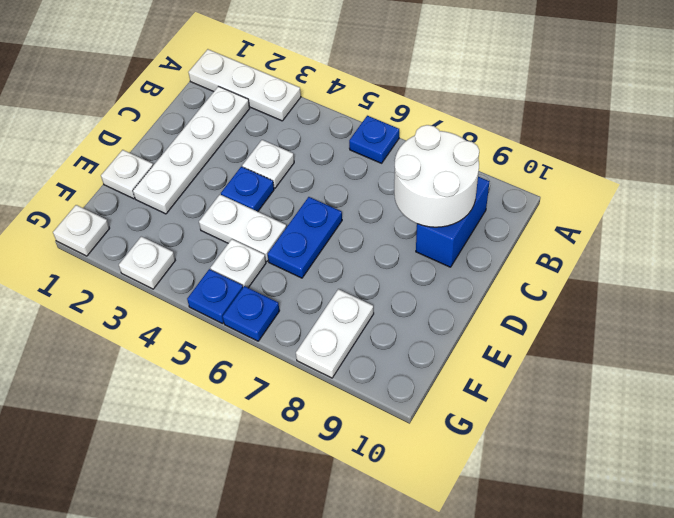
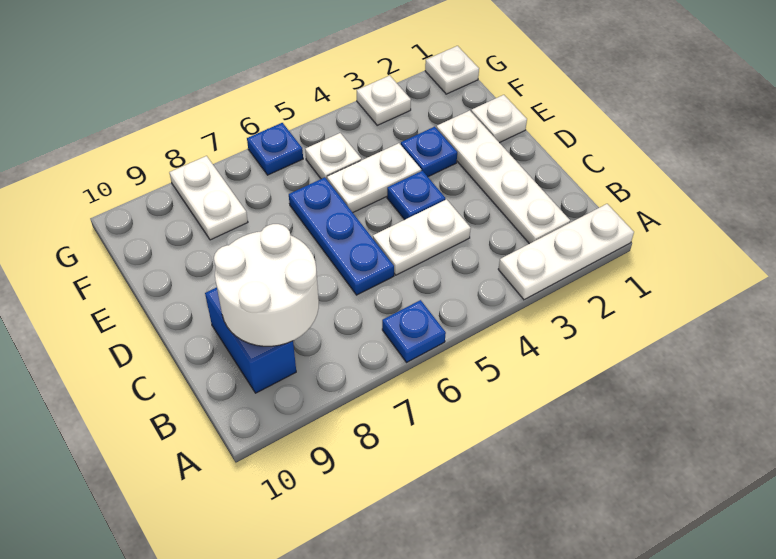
white plate C4 level 1 -> white plate C4:C5 level 1
blue plate D6:E6 level 1 -> blue plate C6:E6 level 1
blue plate G5 level 1 -> blue plate E3 level 1

